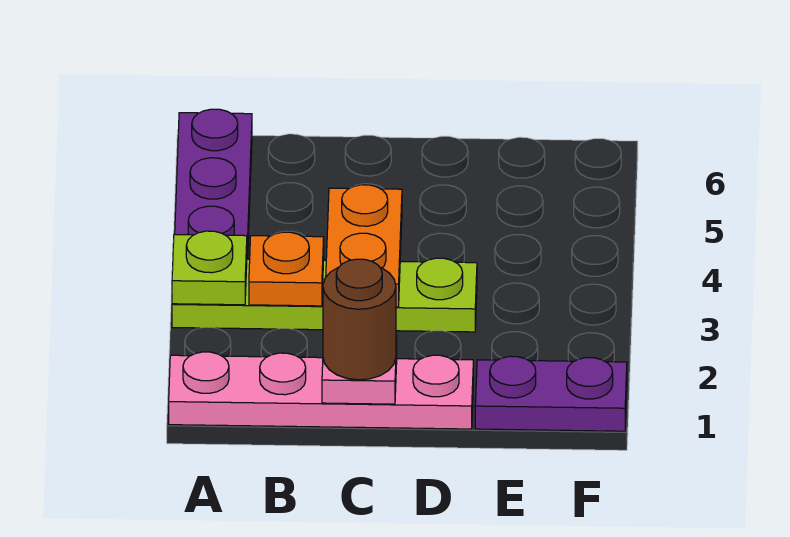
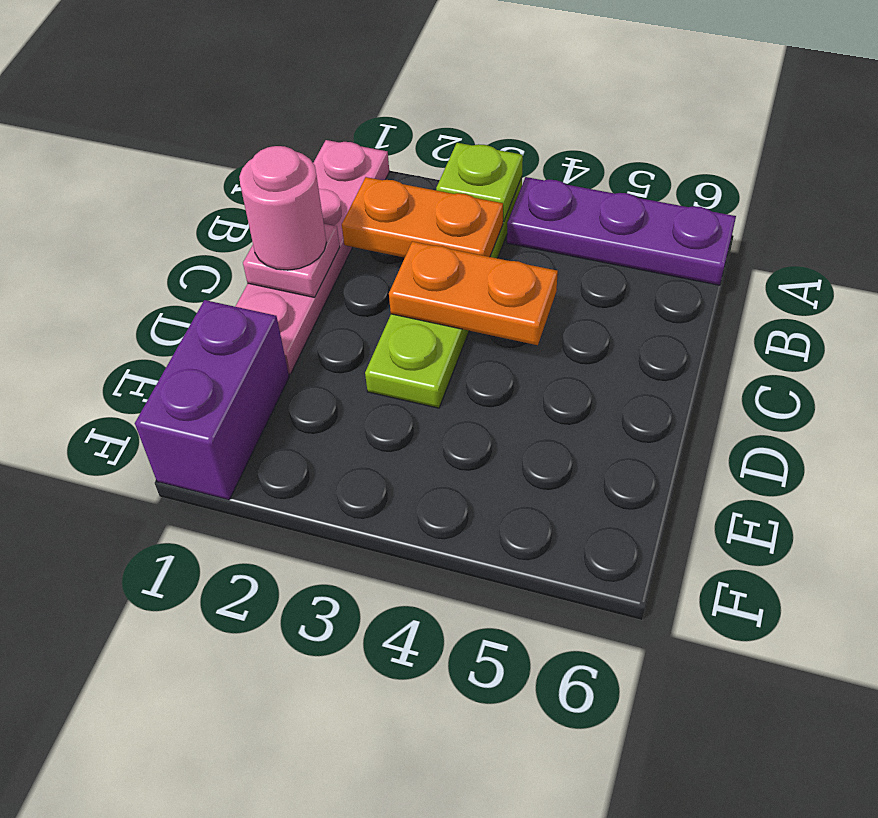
orange plate B3 level 2 -> orange plate B2:B3 level 2
brown round brick C1 level 3 -> pink round brick C1 level 3
purple plate E1:F1 level 1 -> purple brick E1:F1 level 1

